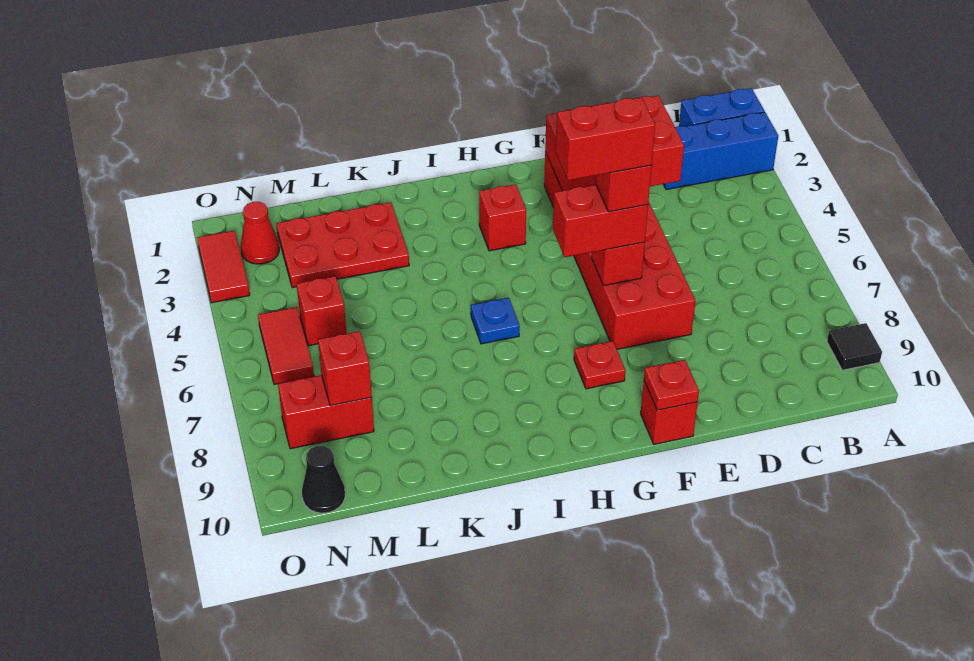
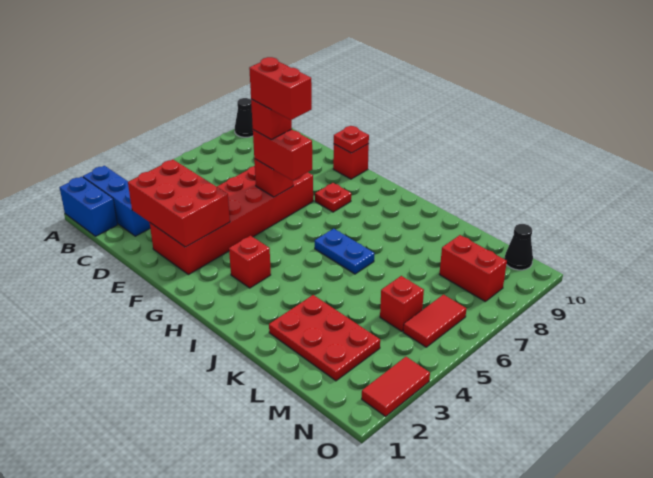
black tile A9 level 1 -> black cone A9 level 1
blue plate I6 level 1 -> blue plate I6:J6 level 1
red brick M8 level 2 -> none
red cone N2 level 1 -> none

